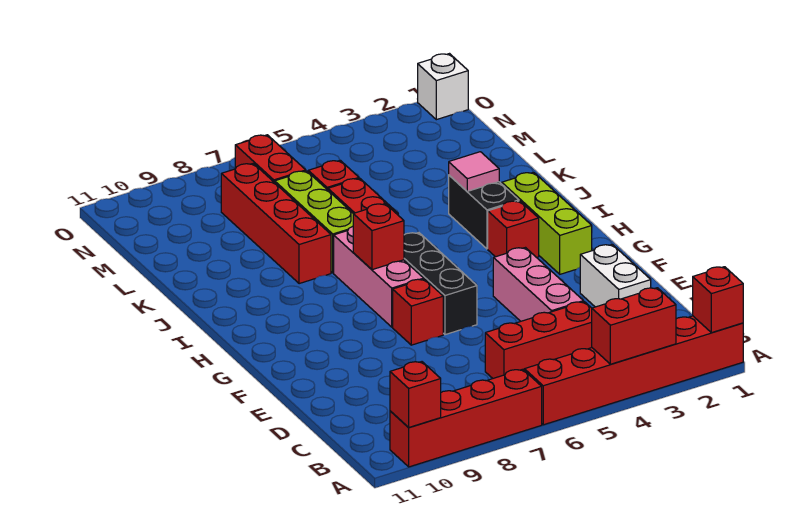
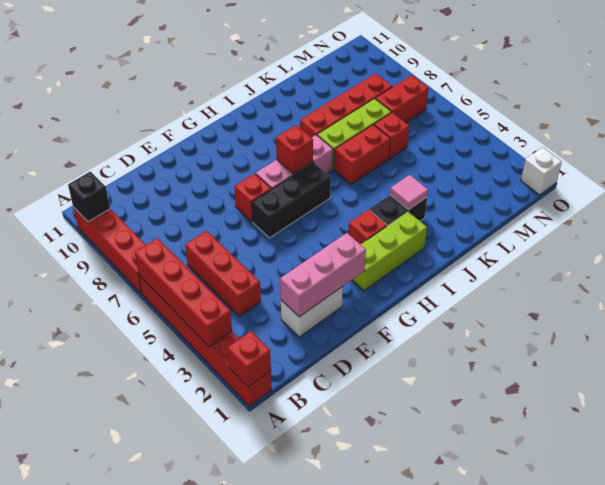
red brick A3:A4 level 2 -> red brick A3:A6 level 2
red brick A10 level 2 -> black brick A10 level 2
pink brick D4:F4 level 1 -> pink brick D2:F2 level 2

